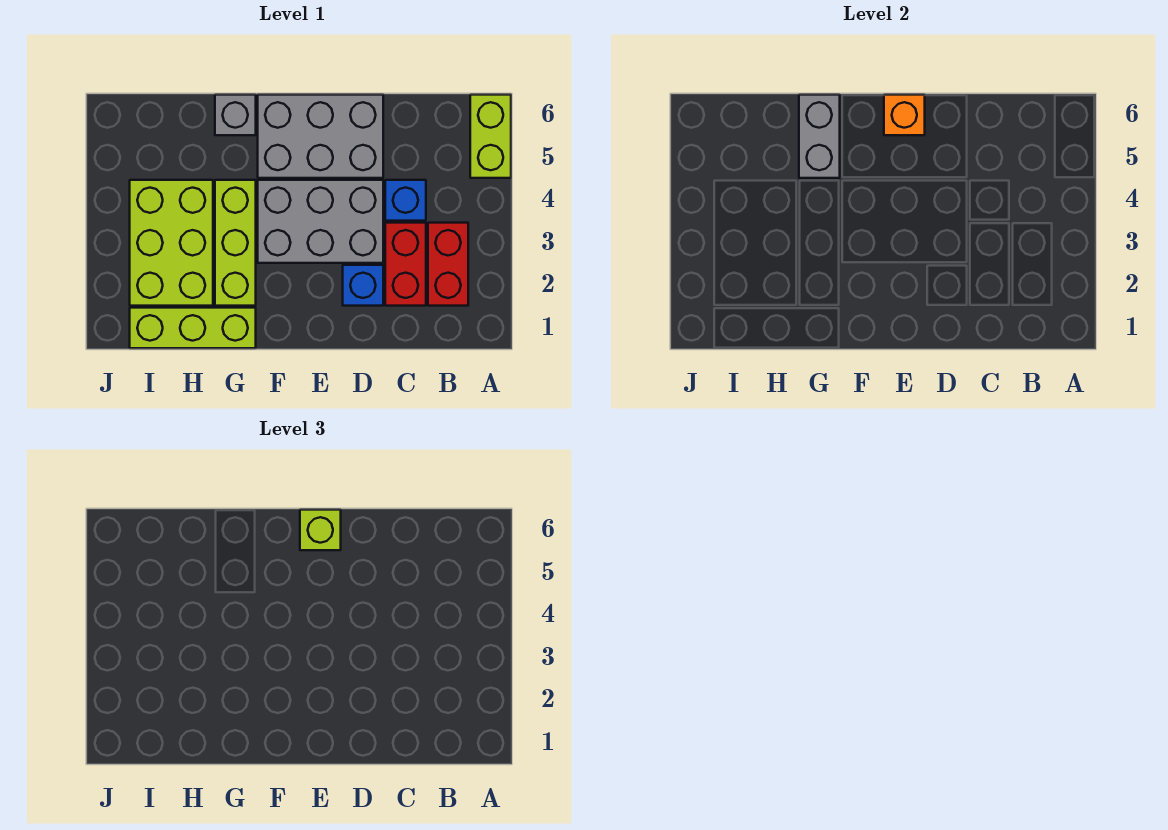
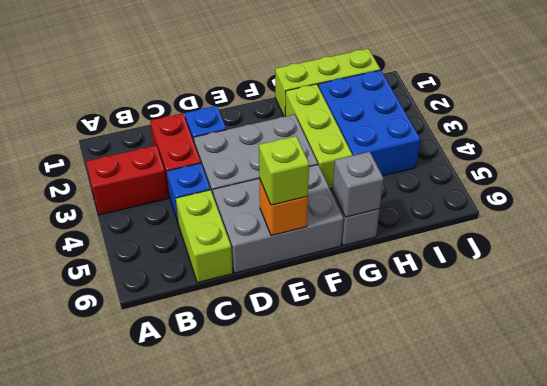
lime brick A5:A6 level 1 -> lime brick C5:C6 level 1
red brick B2:B3 level 1 -> red brick A3:B3 level 1
grey brick G5:G6 level 2 -> grey brick G6 level 2
lime brick H2:I4 level 1 -> blue brick H2:I4 level 1

